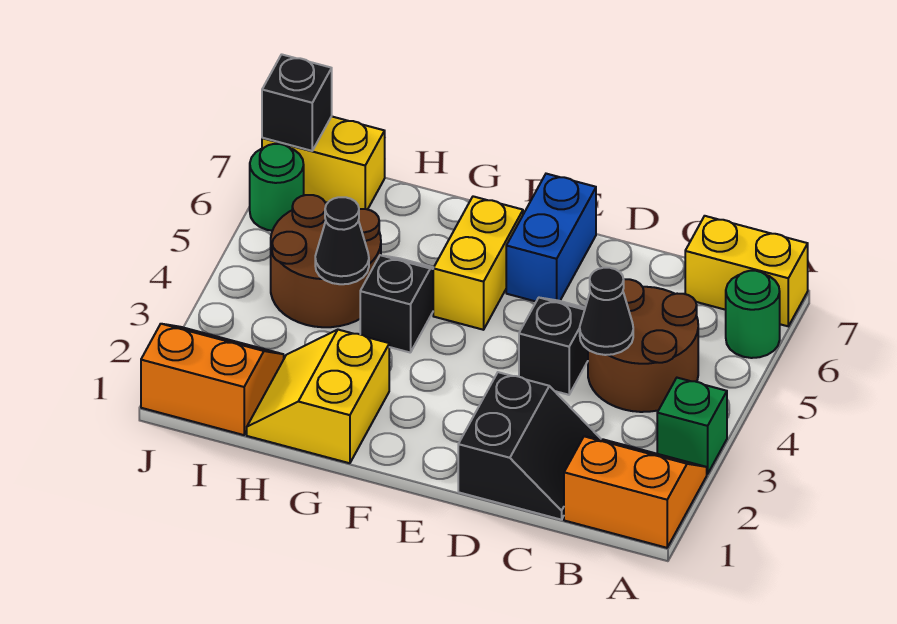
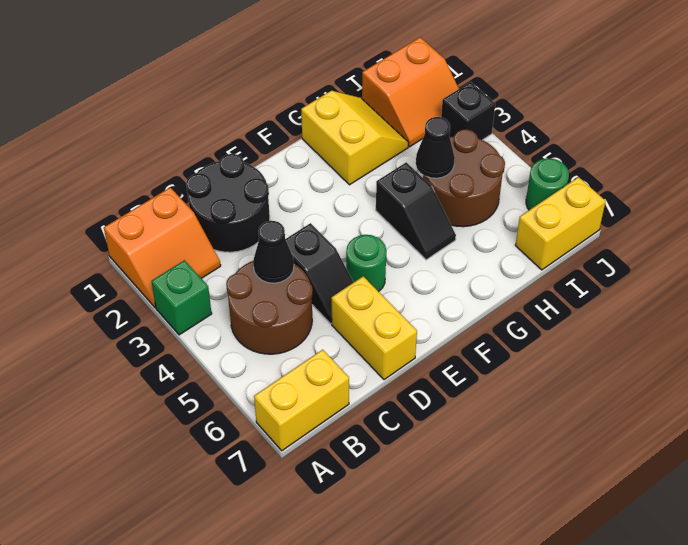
green round brick A6 level 1 -> green round brick E5 level 1
black slope C1:D2 level 1 top D -> black round brick C1:D2 level 1
blue brick E6:E7 level 1 -> none
yellow brick F5:F6 level 1 -> yellow brick D6:D7 level 1
black brick J7 level 2 -> black brick J3 level 1

